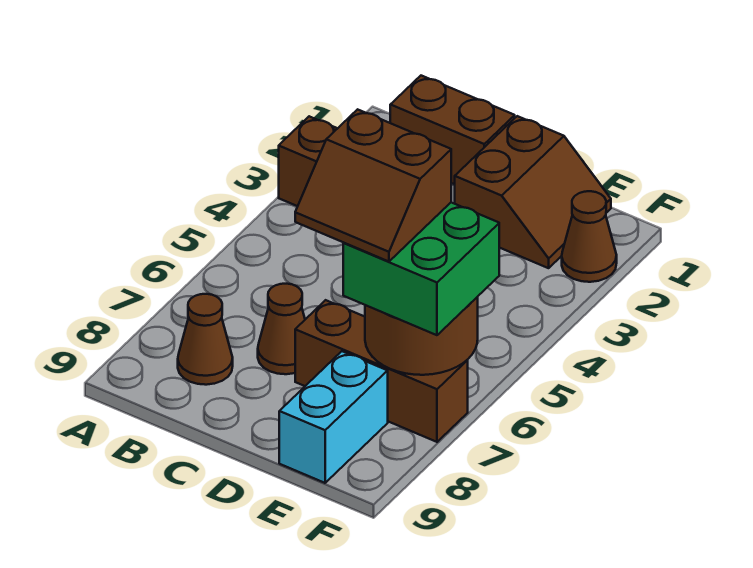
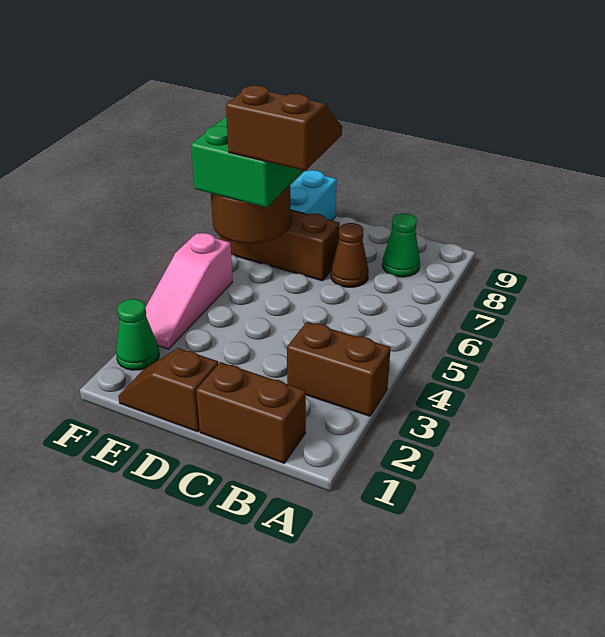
brown cone B8 level 1 -> green cone B8 level 1
brown slope D1:E2 level 1 top D -> brown slope D1:E1 level 1 top D
brown cone F2 level 1 -> green cone F2 level 1
none -> pink slope F3:F5 level 1 top 5

